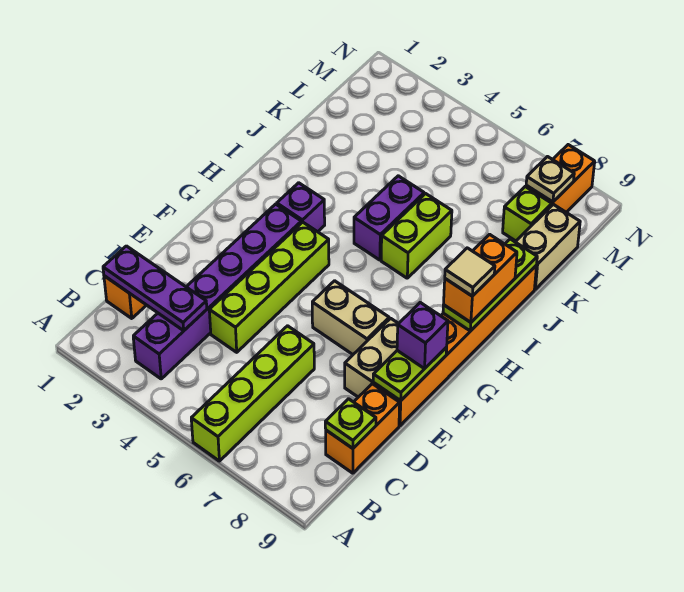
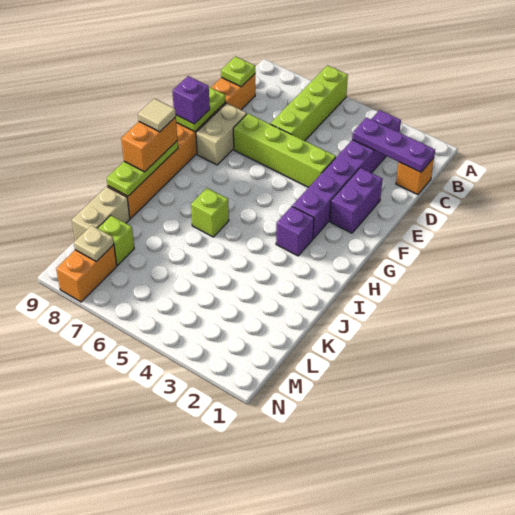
lime brick D4:G4 level 1 -> lime brick E4:E7 level 1
tan brick F6:F7 level 1 -> none
purple brick I5:J5 level 1 -> purple brick E2:F2 level 1
lime brick I6:J6 level 1 -> lime brick I6 level 1

